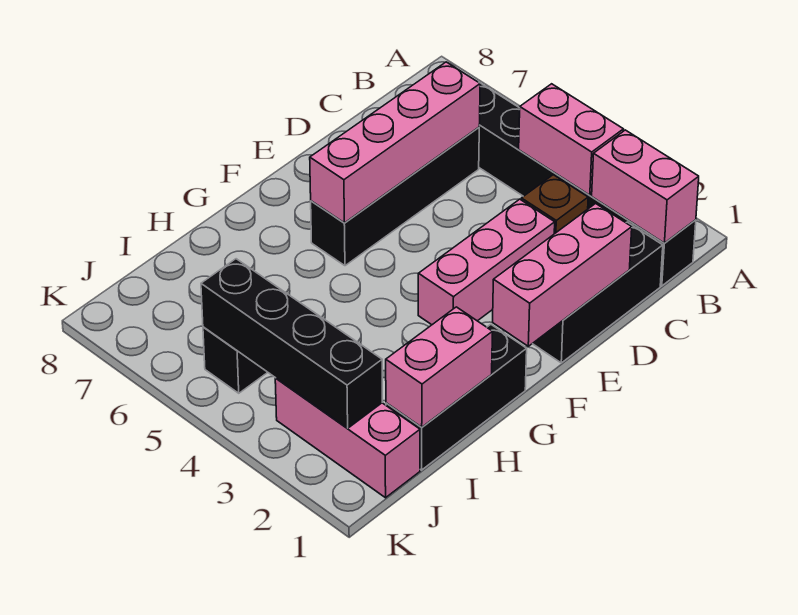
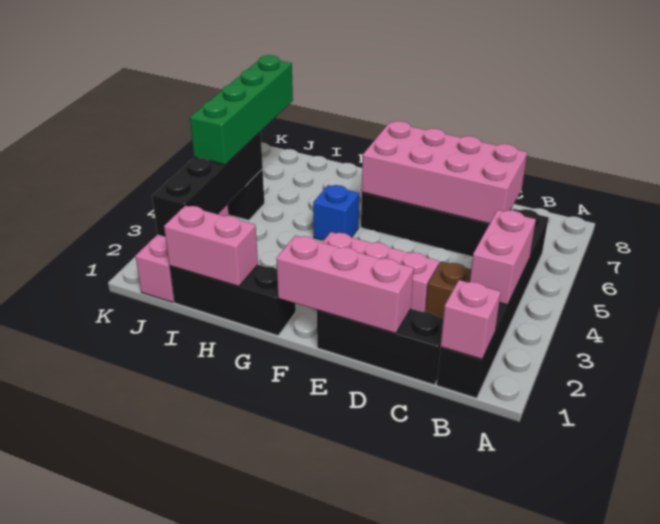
pink brick B1:B2 level 2 -> pink brick B1 level 2
pink brick C6:F6 level 2 -> pink brick C6:F7 level 2
none -> blue brick G5 level 1
none -> green brick J4:J7 level 3

